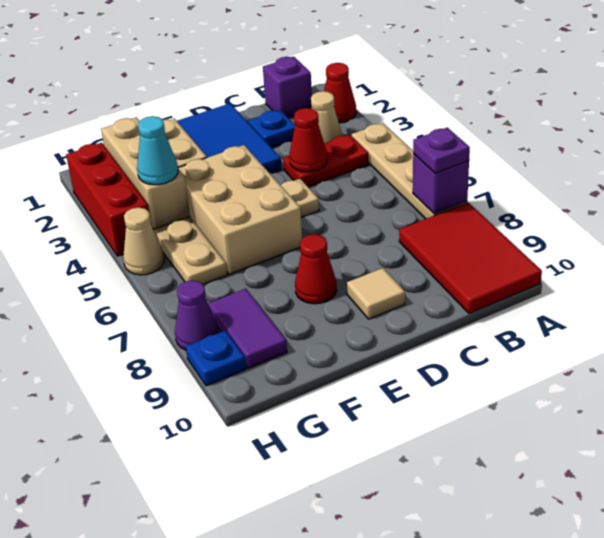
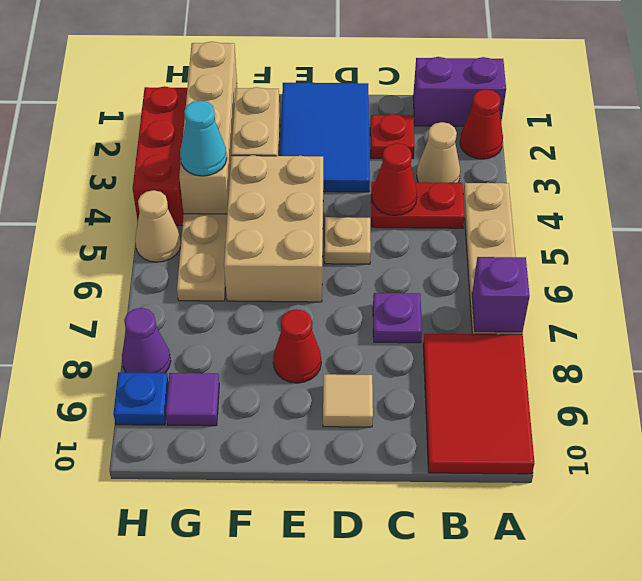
purple plate A7 level 3 -> purple plate C7 level 1
purple brick B1 level 1 -> purple brick A1:B1 level 1
blue plate C2 level 1 -> red plate C2 level 1
tan brick G2:G4 level 2 -> tan brick G1:G4 level 2
purple tile G8:G9 level 1 -> purple tile G9 level 1

